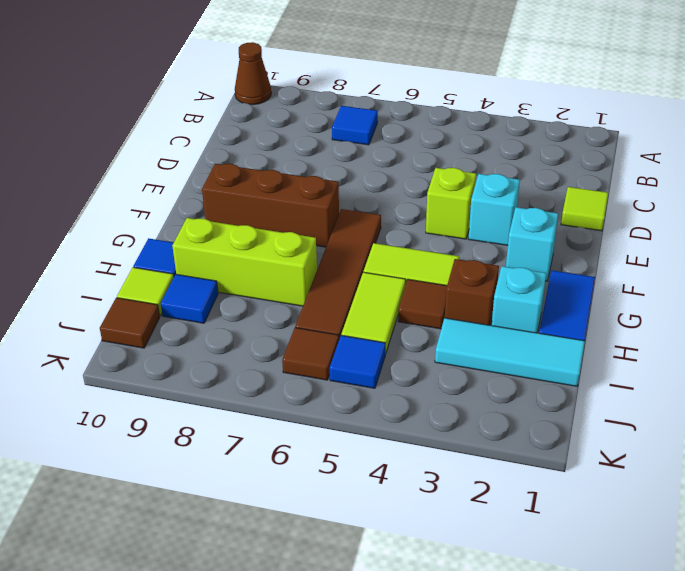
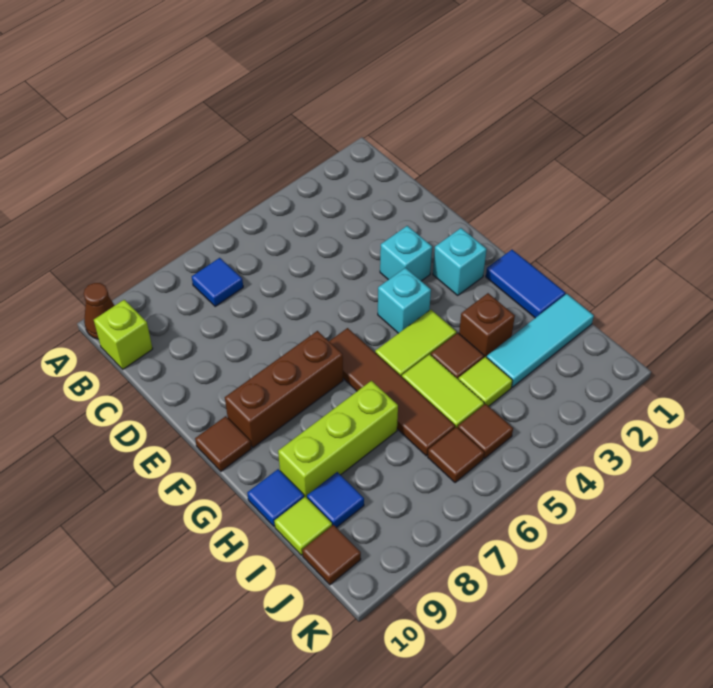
lime tile D1 level 1 -> lime tile I4 level 1
lime brick E4 level 1 -> lime brick B10 level 1
none -> brown tile F10 level 1
cyan brick H2 level 1 -> cyan brick F4 level 1
blue tile J5 level 1 -> brown tile J5 level 1

